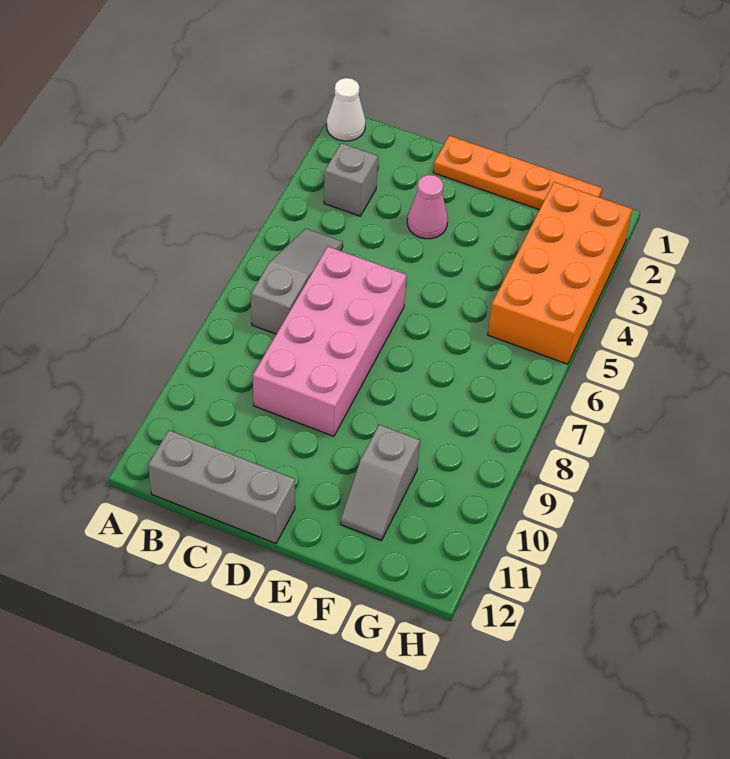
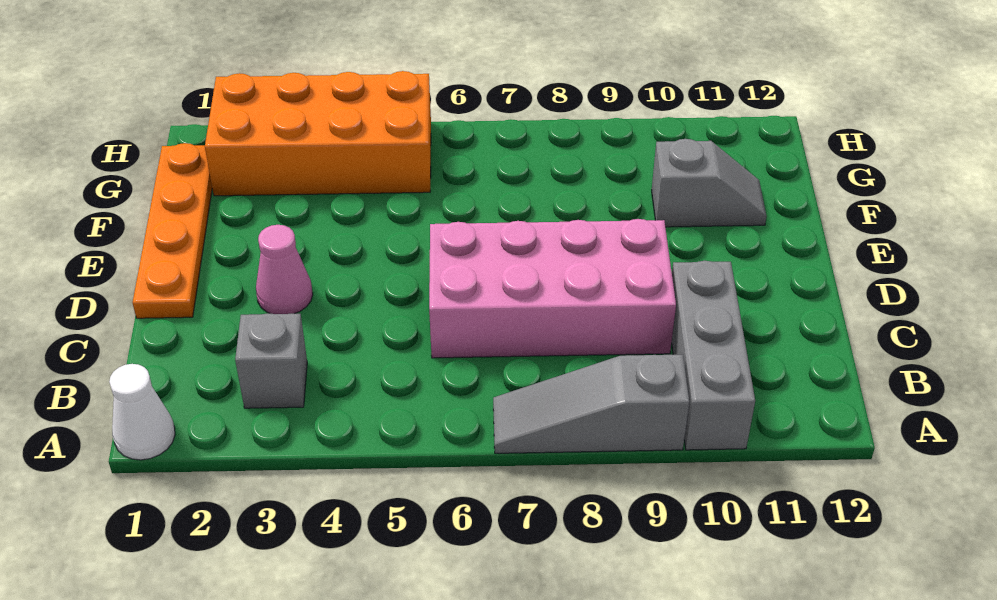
grey slope B5:B7 level 1 top 7 -> grey slope A7:A9 level 1 top 9
grey brick B12:D12 level 1 -> grey brick A10:C10 level 1

